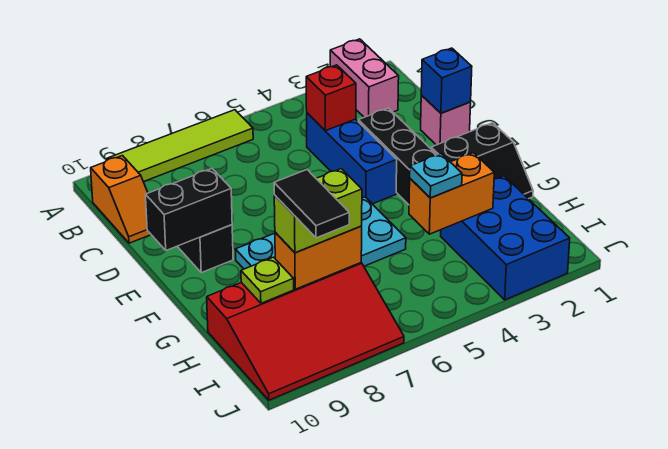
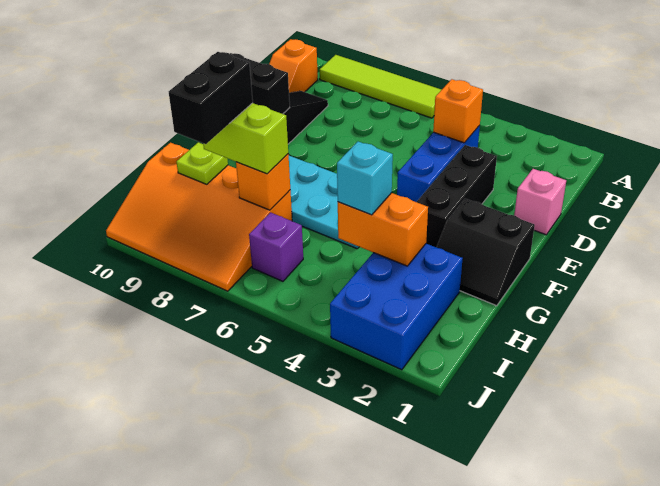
pink brick A2:B2 level 1 -> none
red brick C4 level 2 -> orange brick C4 level 2
blue brick D1 level 2 -> none
cyan plate H4 level 3 -> cyan brick H4 level 3
red slope H7:J10 level 1 top H -> orange slope H7:J10 level 1 top H
orange brick H7:H8 level 2 -> orange brick H7 level 2
black tile H8:I8 level 4 -> black brick H8:I8 level 4
none -> purple brick I6 level 1

